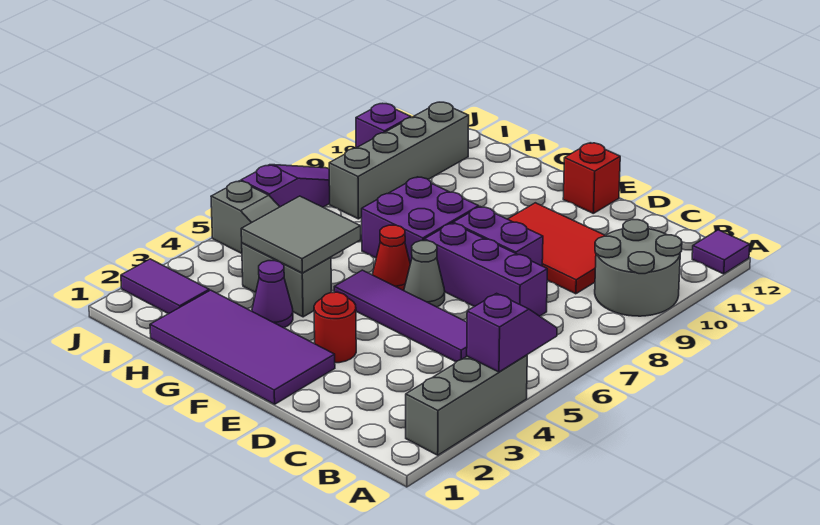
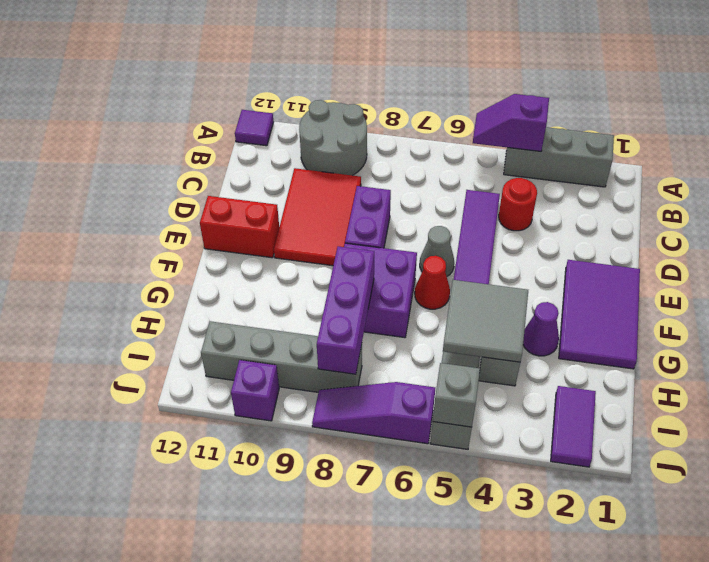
purple brick C7:E7 level 1 -> purple brick G8:I8 level 2
purple tile E1:H2 level 1 -> purple tile E1:G2 level 1
red round brick E3 level 1 -> red round brick C4 level 1
red brick E12 level 1 -> red brick E11:E12 level 1
none -> grey brick J5 level 2

